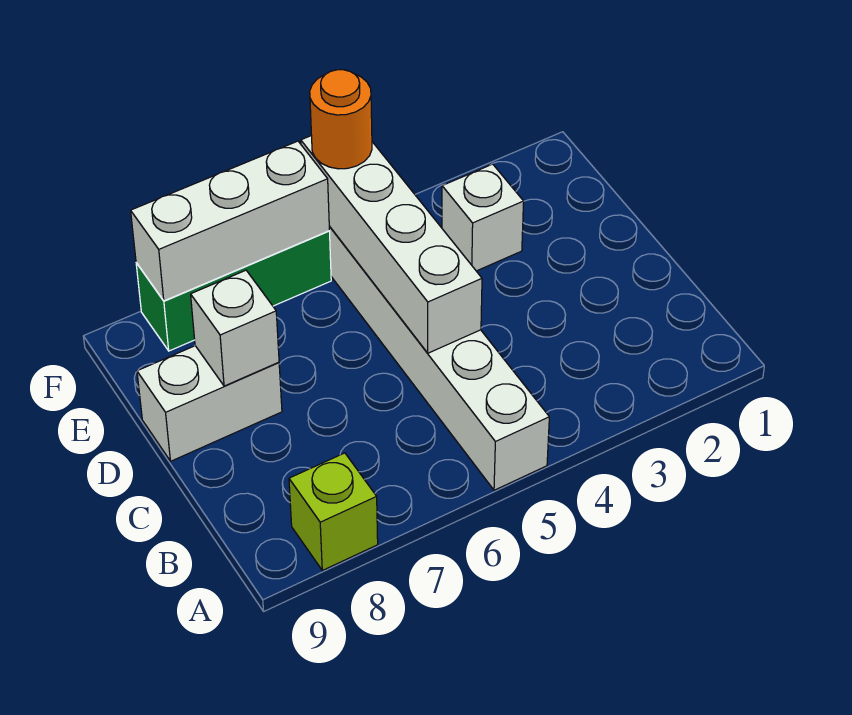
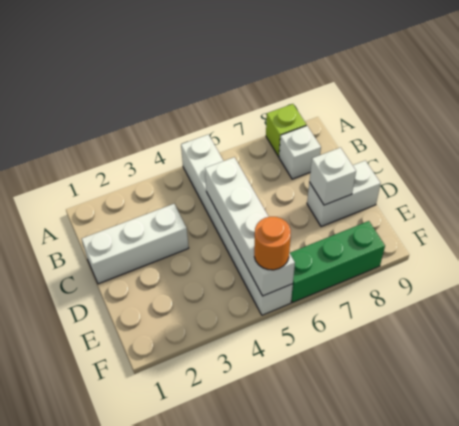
white brick E3 level 1 -> white brick B8 level 1
white brick F6:F8 level 2 -> white brick C1:C3 level 1

